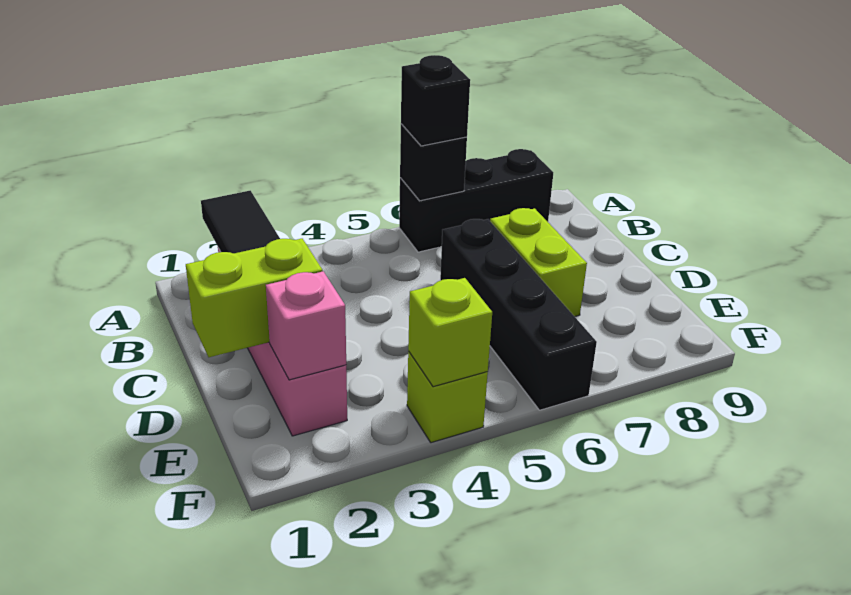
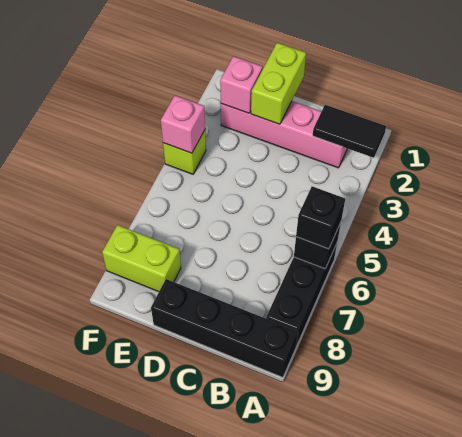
black brick C6:F6 level 1 -> black brick A9:D9 level 1
lime brick C7:D7 level 1 -> lime brick E8:F8 level 1
lime brick F4 level 2 -> pink brick F4 level 2

